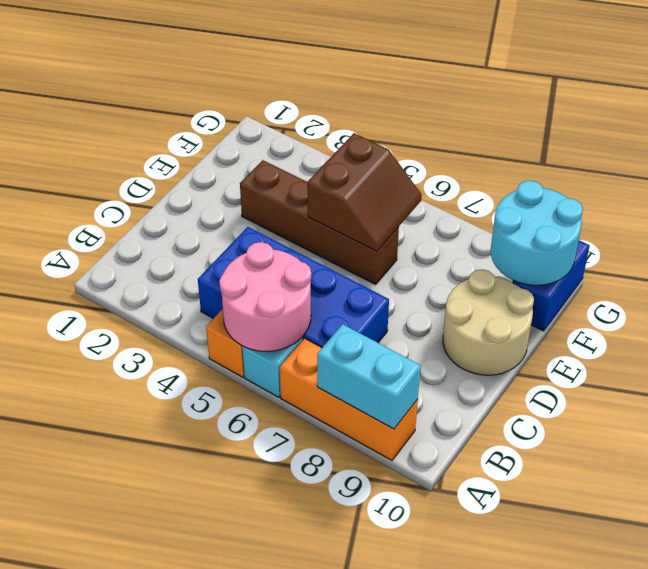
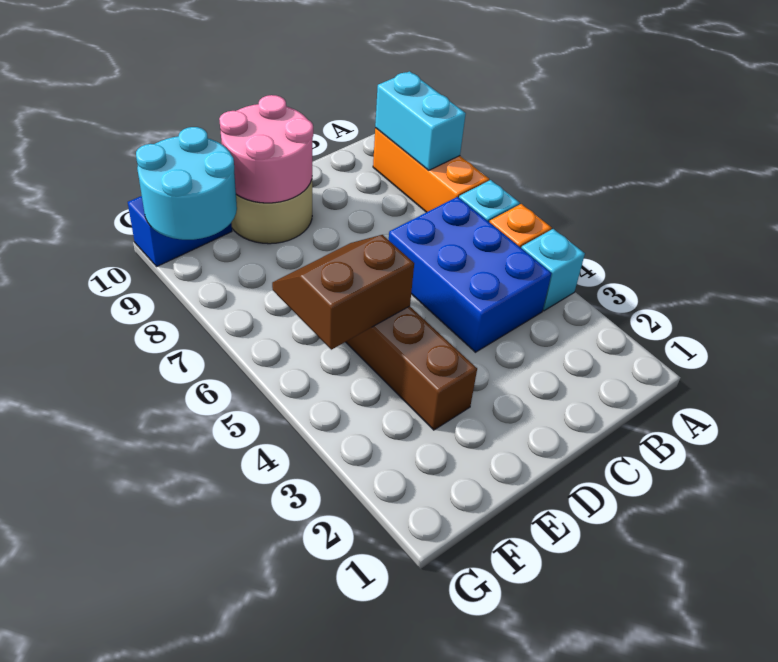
none -> cyan brick A4 level 1
pink round brick A5:B6 level 2 -> pink round brick D9:E10 level 2
blue brick B4:C7 level 1 -> blue brick B4:C6 level 1

